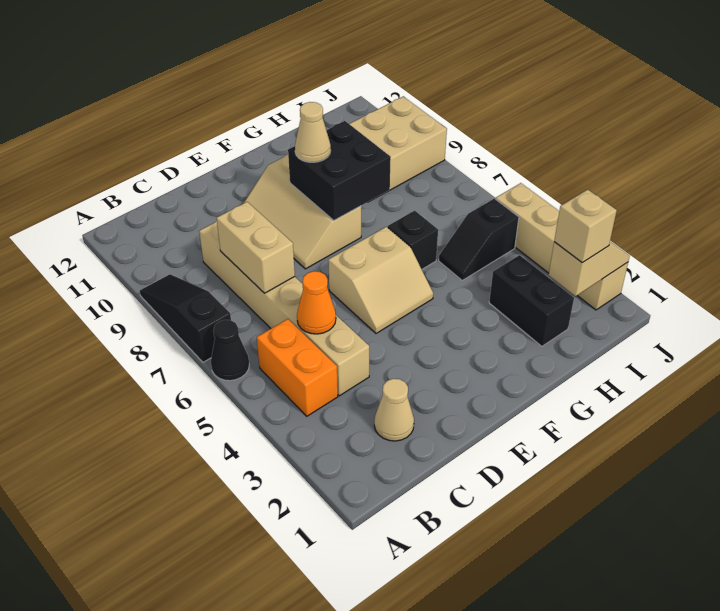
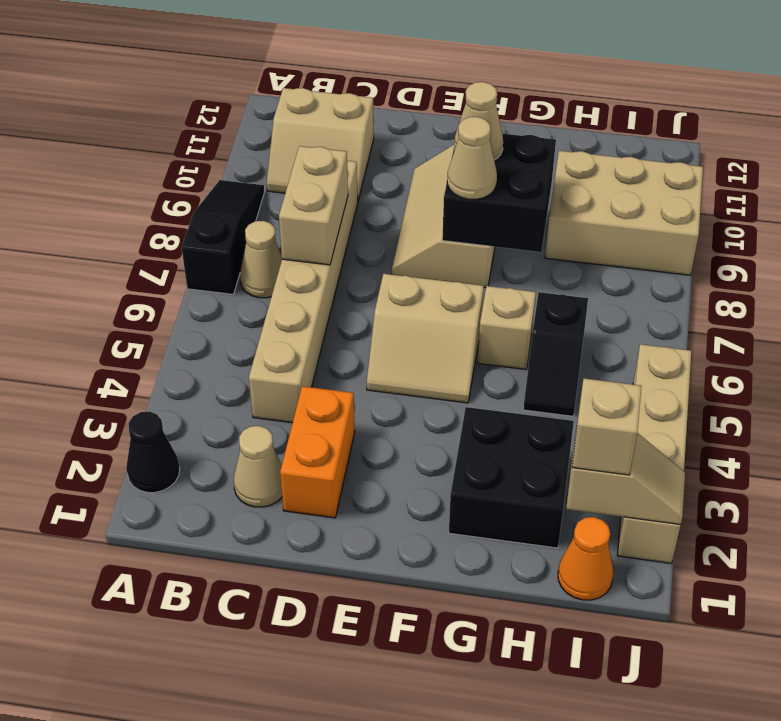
black cone A6 level 1 -> black cone A2 level 1
orange brick B4:B5 level 1 -> orange brick D2:D3 level 1
none -> tan cone B7 level 1
none -> tan slope B10:C11 level 1 top 11
orange cone C5 level 2 -> orange cone I1 level 1
none -> tan cone F8 level 3
black brick G6 level 1 -> tan brick G6 level 1
black brick H2:H3 level 1 -> black brick G2:H3 level 1
black slope H5:I5 level 1 top I -> black slope H5:H6 level 1 top 6

